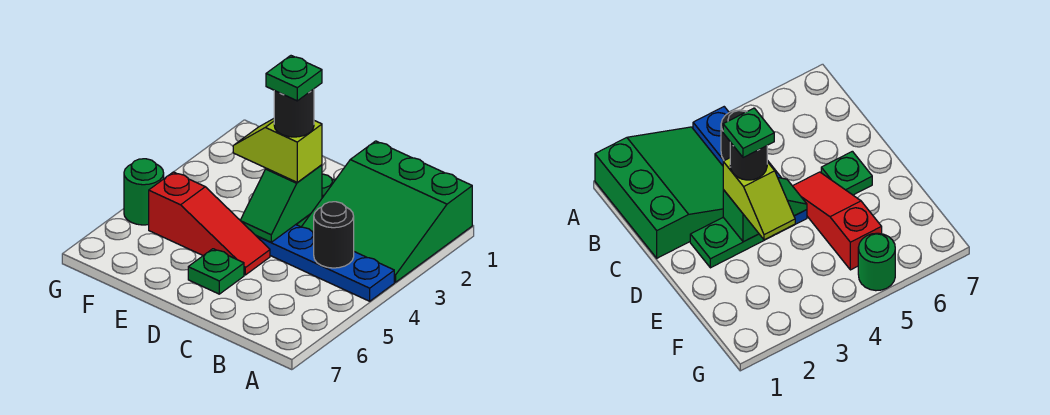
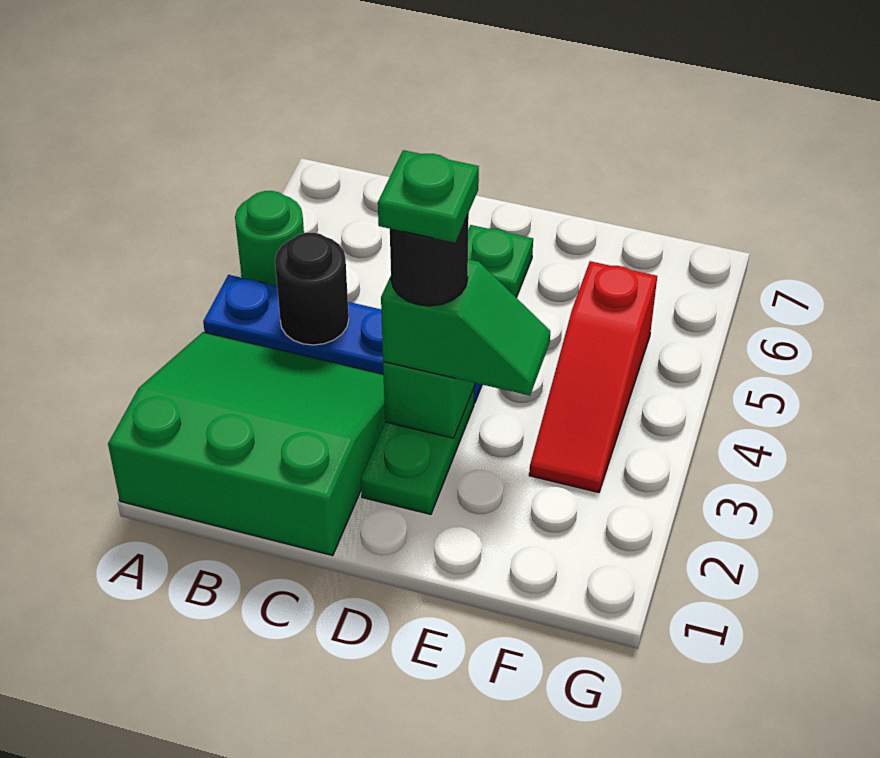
lime slope D3:E3 level 3 top D -> green slope D3:E3 level 3 top D
red slope D5:F5 level 1 top F -> red slope F3:F5 level 1 top 5
green round brick G5 level 1 -> green round brick A5 level 1

